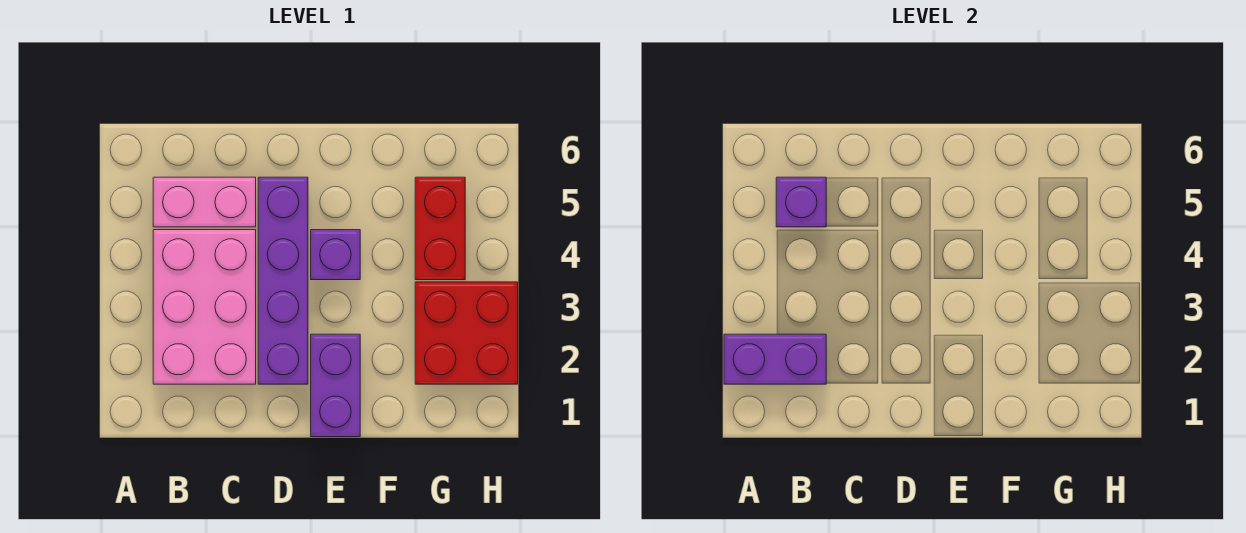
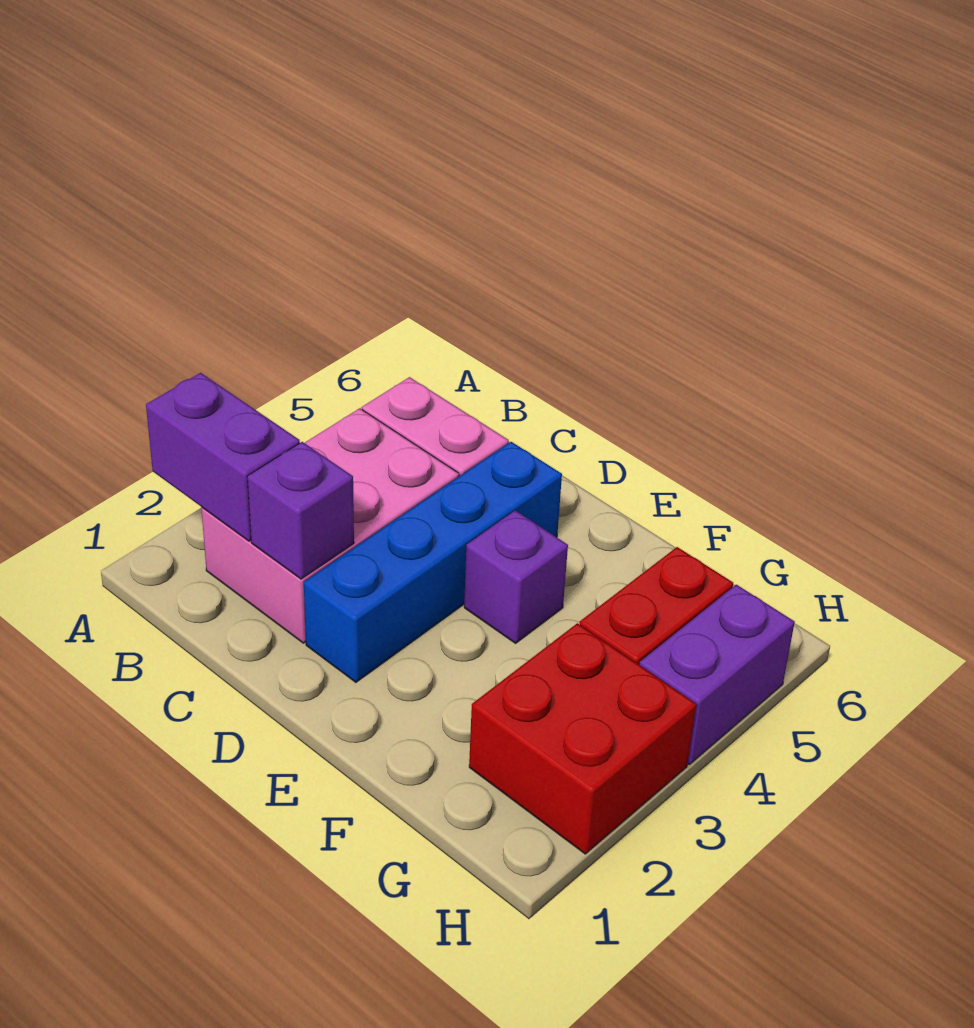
purple brick B5 level 2 -> purple brick C2 level 2
purple brick D2:D5 level 1 -> blue brick D2:D5 level 1
purple brick E1:E2 level 1 -> purple brick H4:H5 level 1

